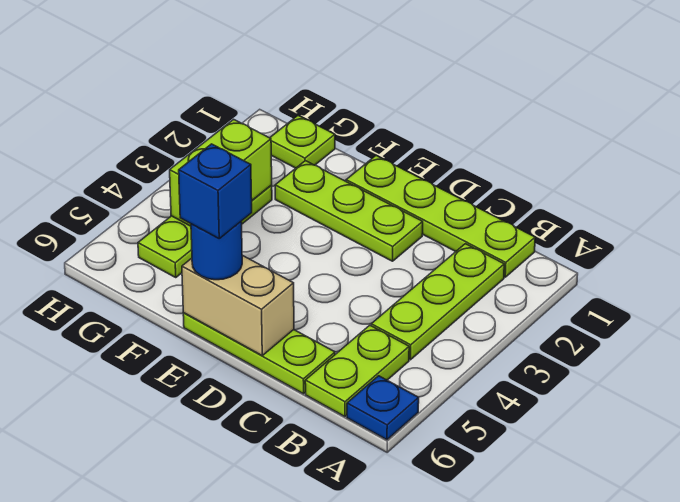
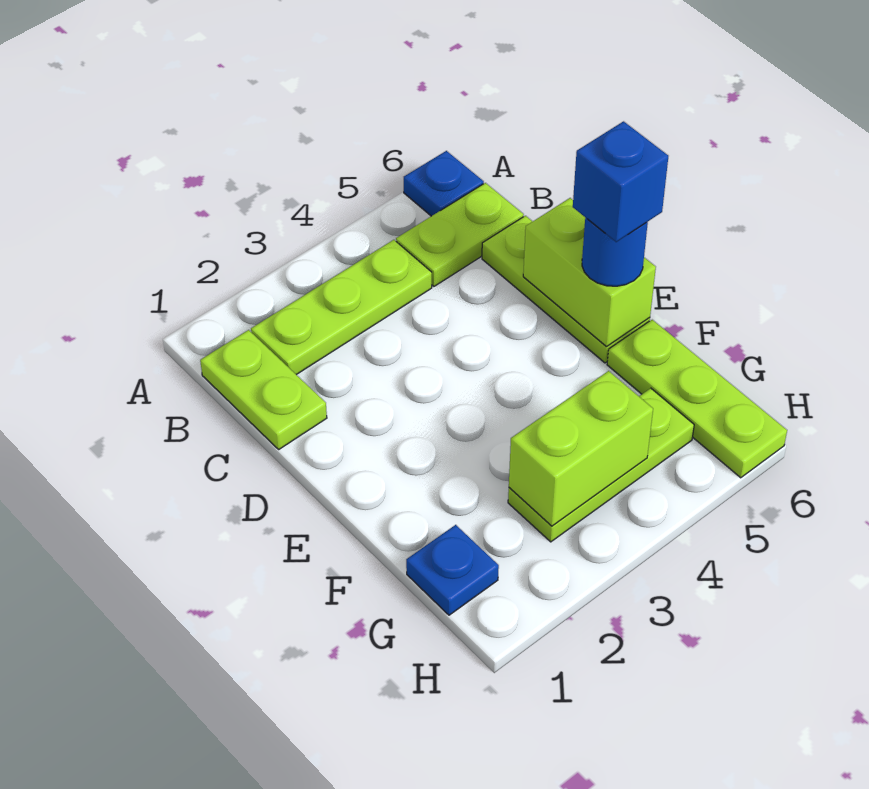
lime plate B1:E1 level 1 -> lime plate B1:C1 level 1
lime plate D2:F2 level 1 -> lime plate F6:H6 level 1
tan brick D6:E6 level 2 -> lime brick D6:E6 level 2
lime plate G1 level 1 -> blue plate G1 level 1

